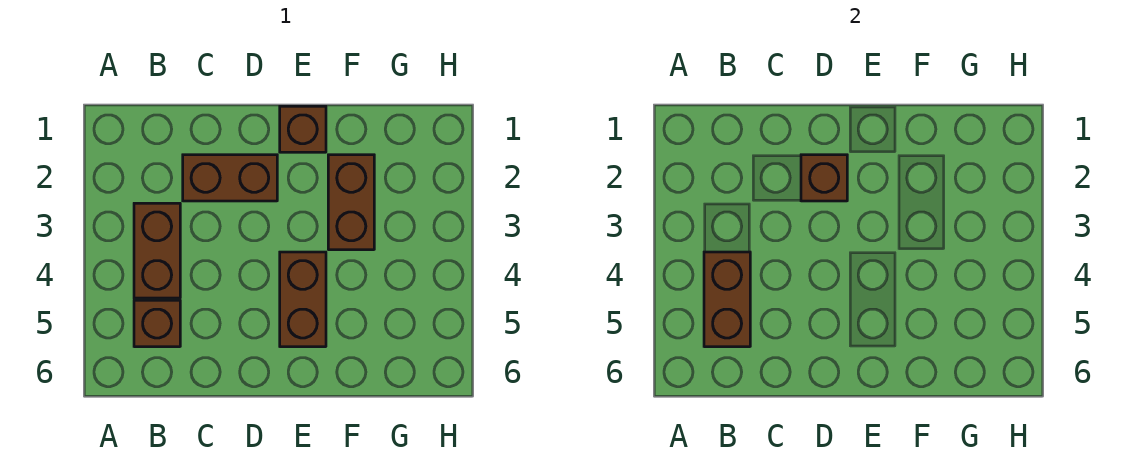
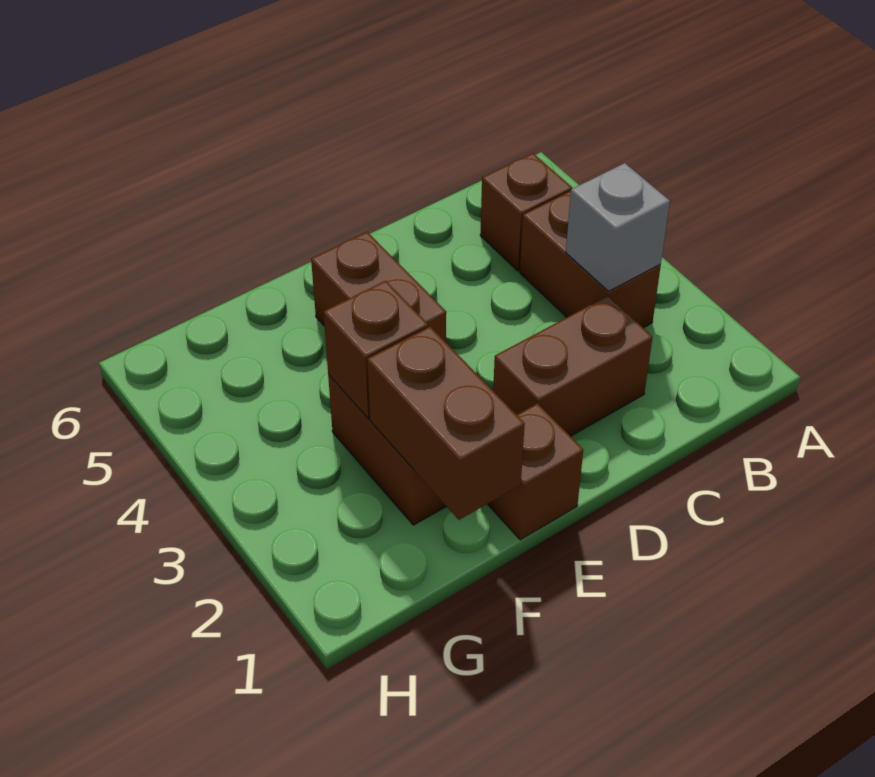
none -> grey brick B3 level 2
brown brick B4:B5 level 2 -> brown brick F1:F2 level 2
brown brick D2 level 2 -> brown brick F3 level 2

